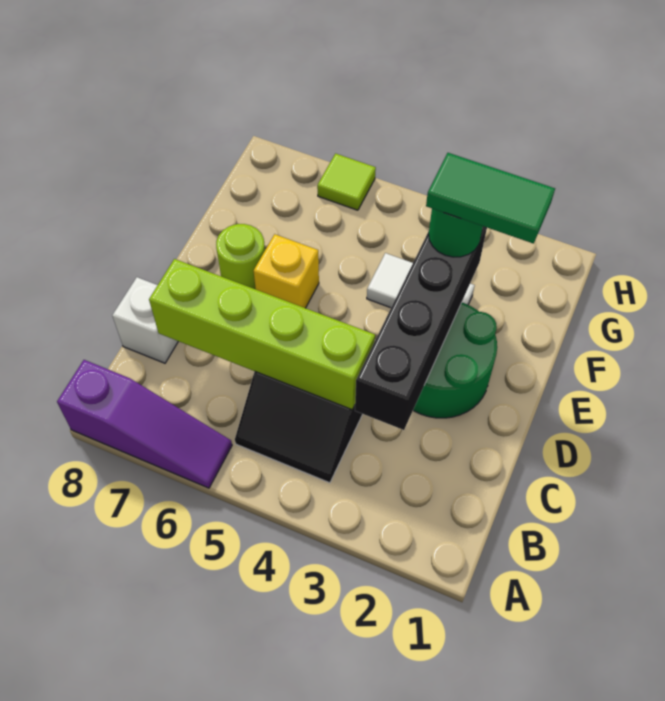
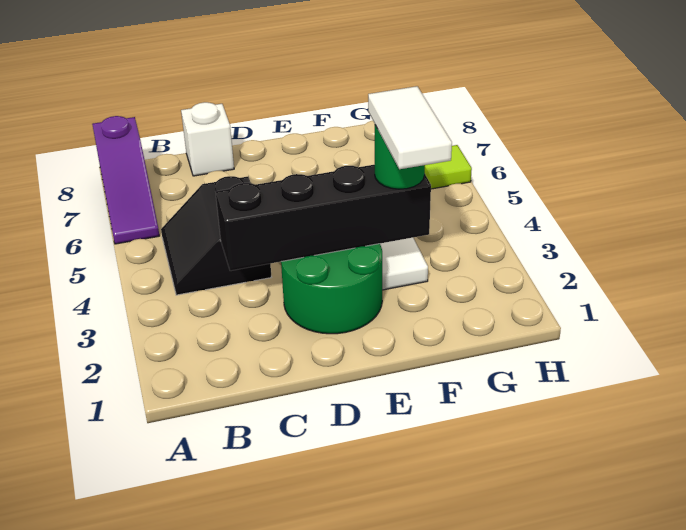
lime brick C4:C7 level 2 -> none
yellow brick E6 level 1 -> none
lime round brick E7 level 1 -> none
green tile F2:F3 level 4 -> white tile F2:F3 level 4

